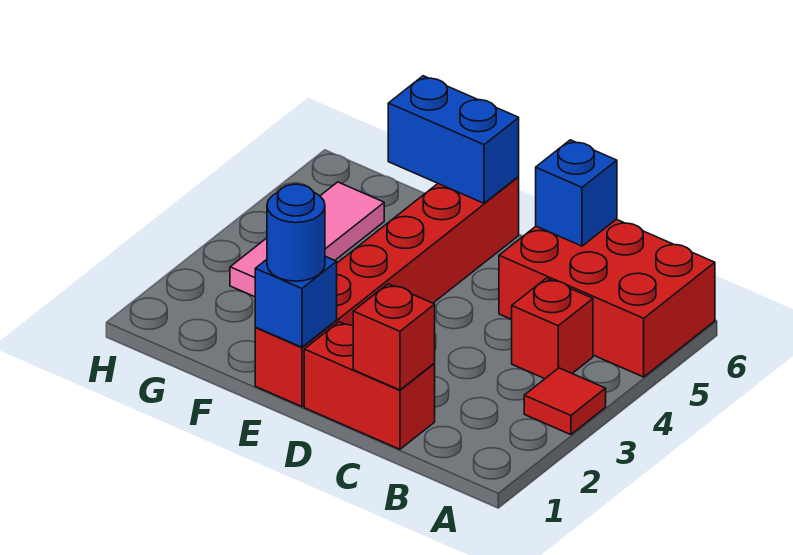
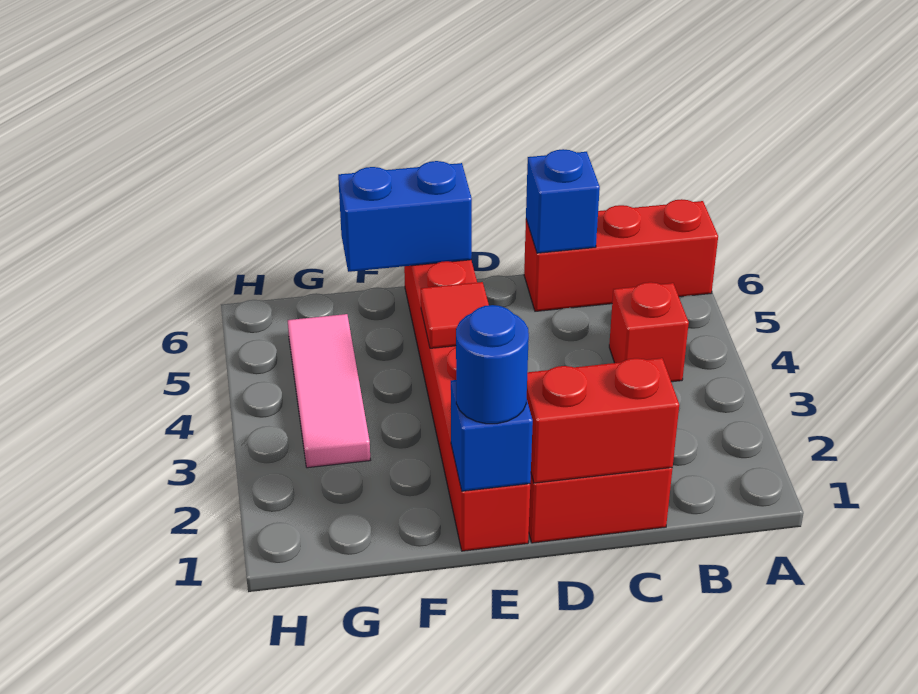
red tile A3 level 1 -> red tile E4 level 2
red brick A5:C6 level 1 -> red brick A6:C6 level 1
red brick C1 level 2 -> red brick C1:D1 level 2

